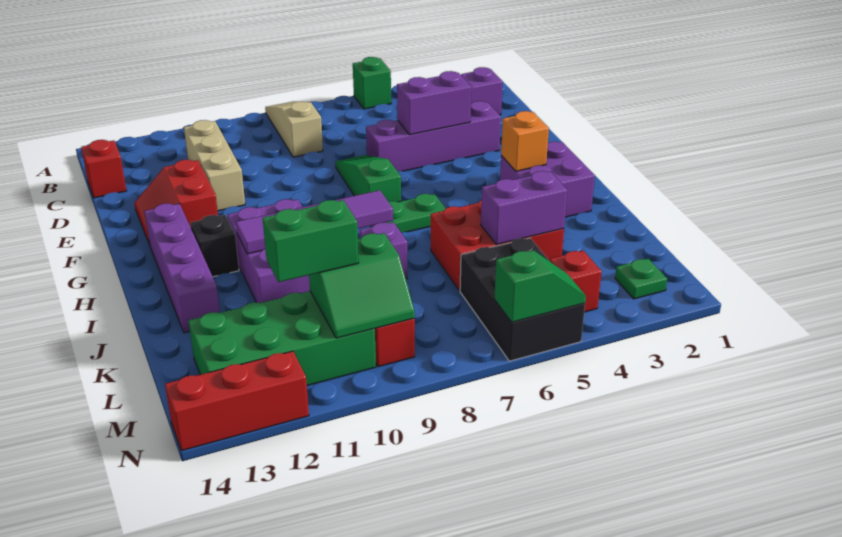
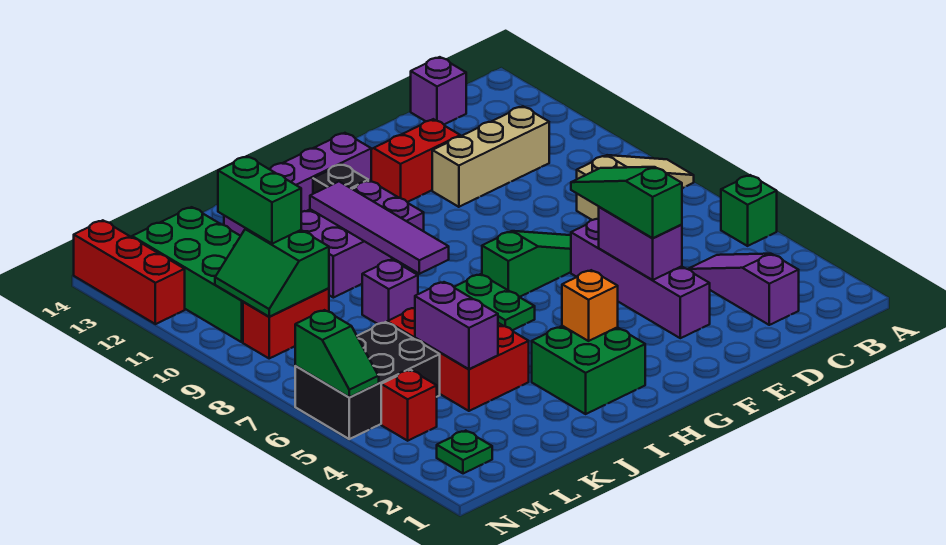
red brick C14 level 1 -> purple brick C14 level 1
none -> green slope E4:E6 level 3 top 4
purple brick H2:I3 level 1 -> green brick H2:I3 level 1

